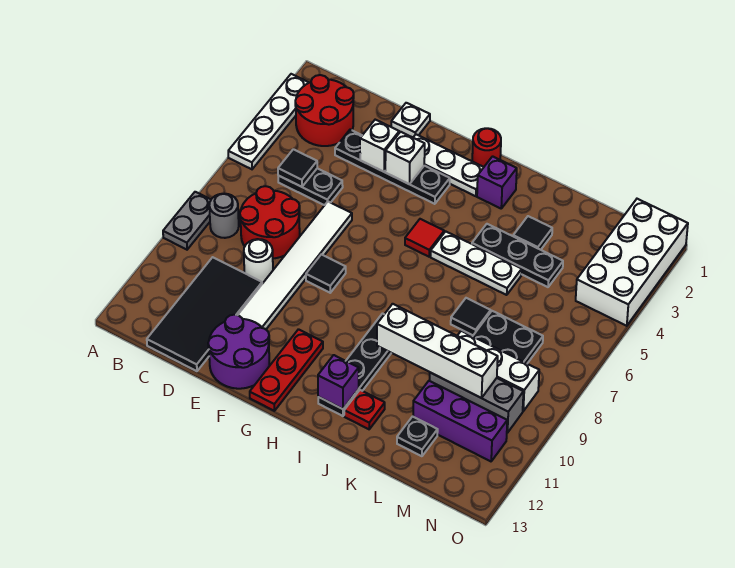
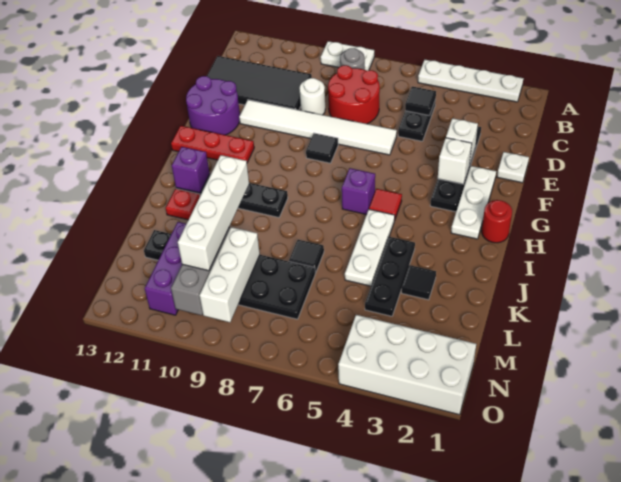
grey plate A8:A9 level 1 -> white plate A8:A9 level 1
red round brick B2:C3 level 1 -> none
purple brick I2 level 1 -> purple brick H6 level 1

